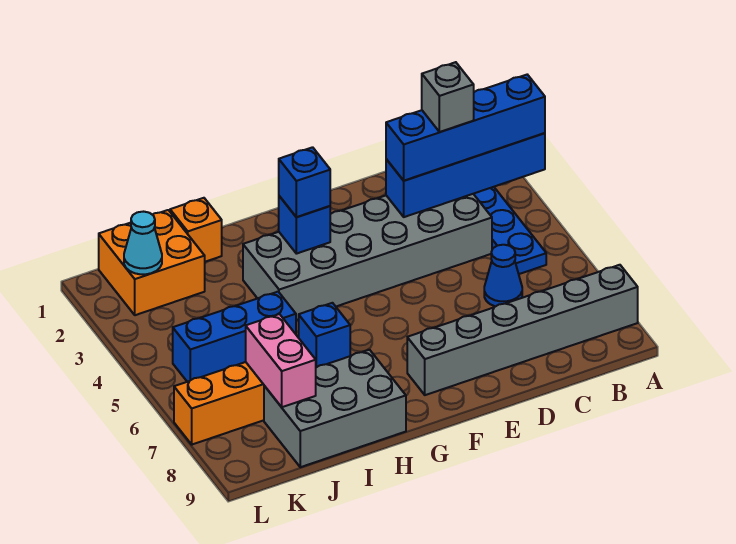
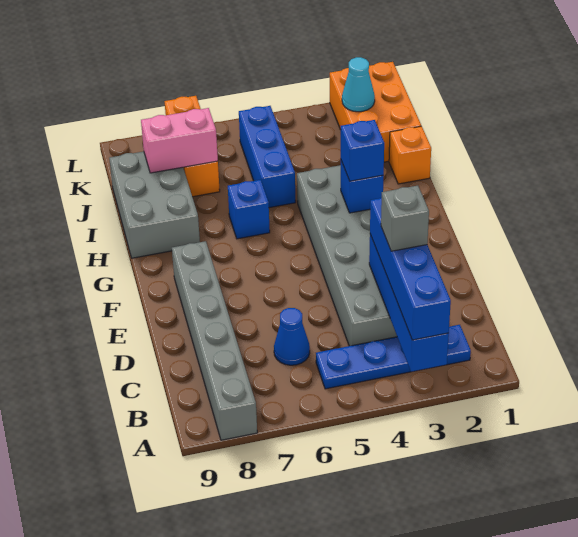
orange brick J1:K2 level 1 -> orange brick J1:L2 level 1

